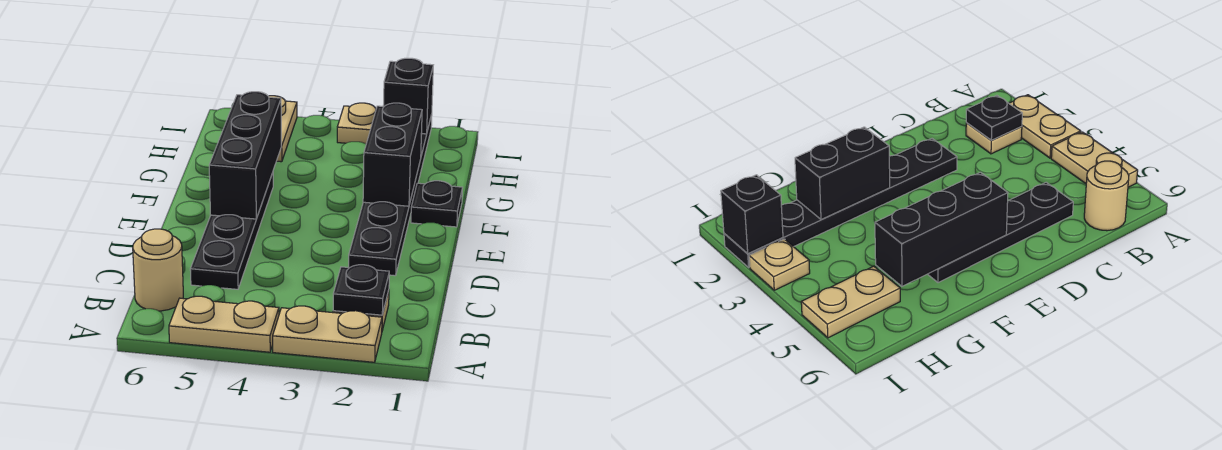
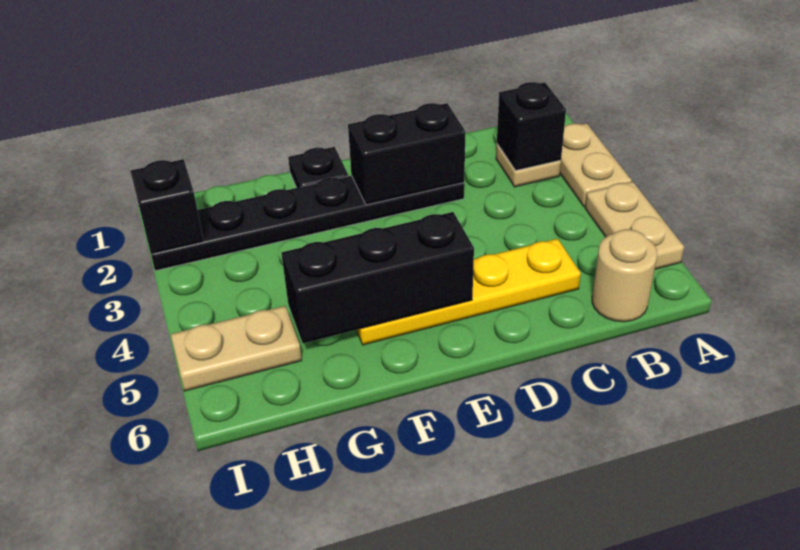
black plate B2 level 2 -> black brick B2 level 2
black plate C5:F5 level 1 -> yellow plate C5:F5 level 1
black brick F2:G2 level 2 -> black brick D2:E2 level 2
tan plate I3 level 1 -> none

